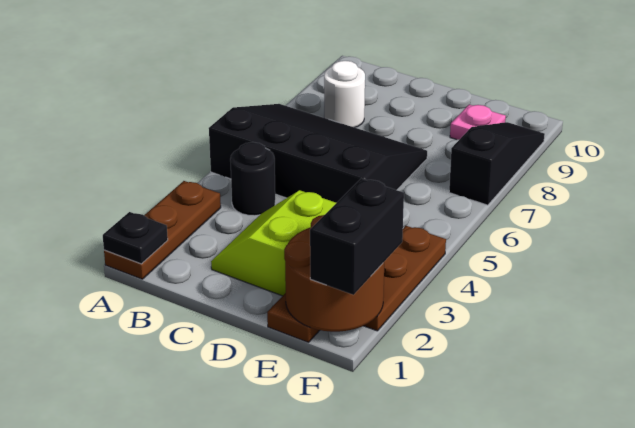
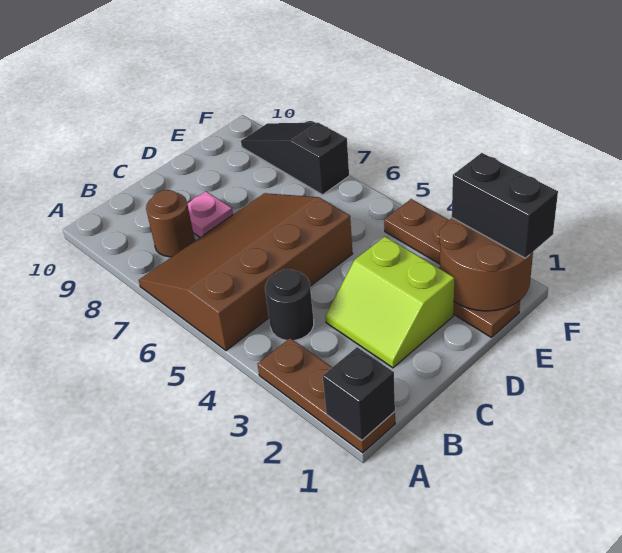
black plate A1 level 2 -> black brick A1 level 2
black slope A5:D7 level 1 top 5 -> brown slope A5:D7 level 1 top 5
white round brick B8 level 1 -> brown round brick B8 level 1
pink plate E9 level 1 -> pink plate C8 level 1

